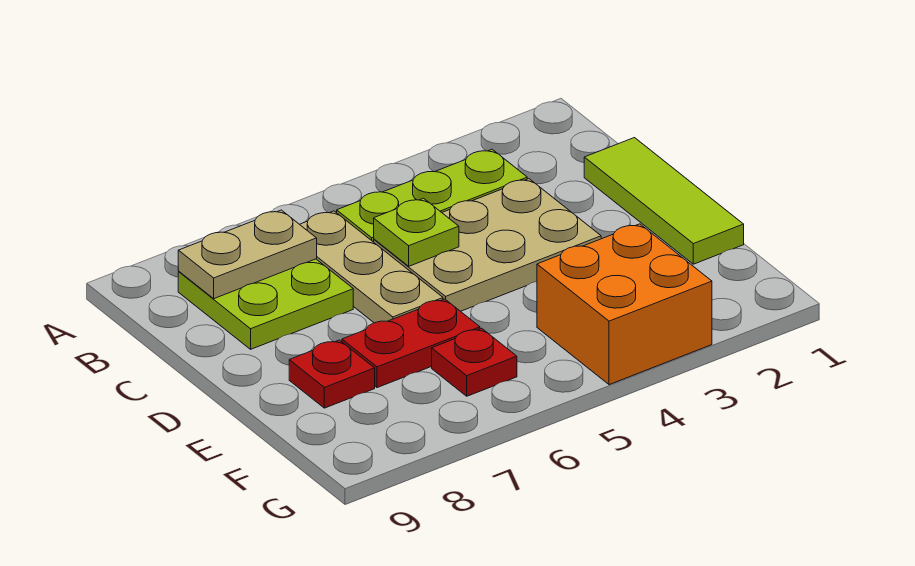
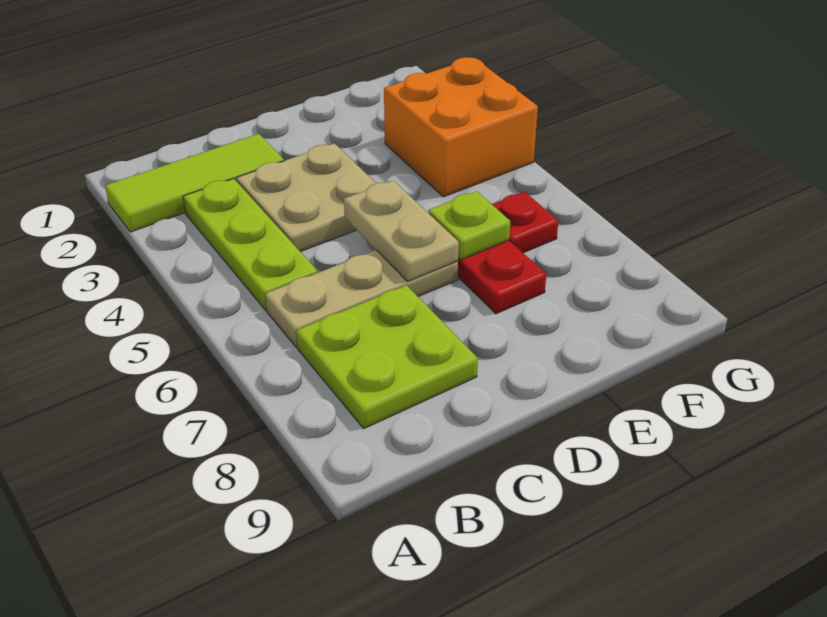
tan plate B7:B8 level 2 -> tan plate D5:D6 level 2
lime tile C1:E1 level 1 -> lime tile A2:C2 level 1
tan plate C3:D5 level 1 -> tan plate C3:D4 level 1
lime plate C5 level 2 -> lime plate E6 level 2
red plate E8 level 1 -> none

